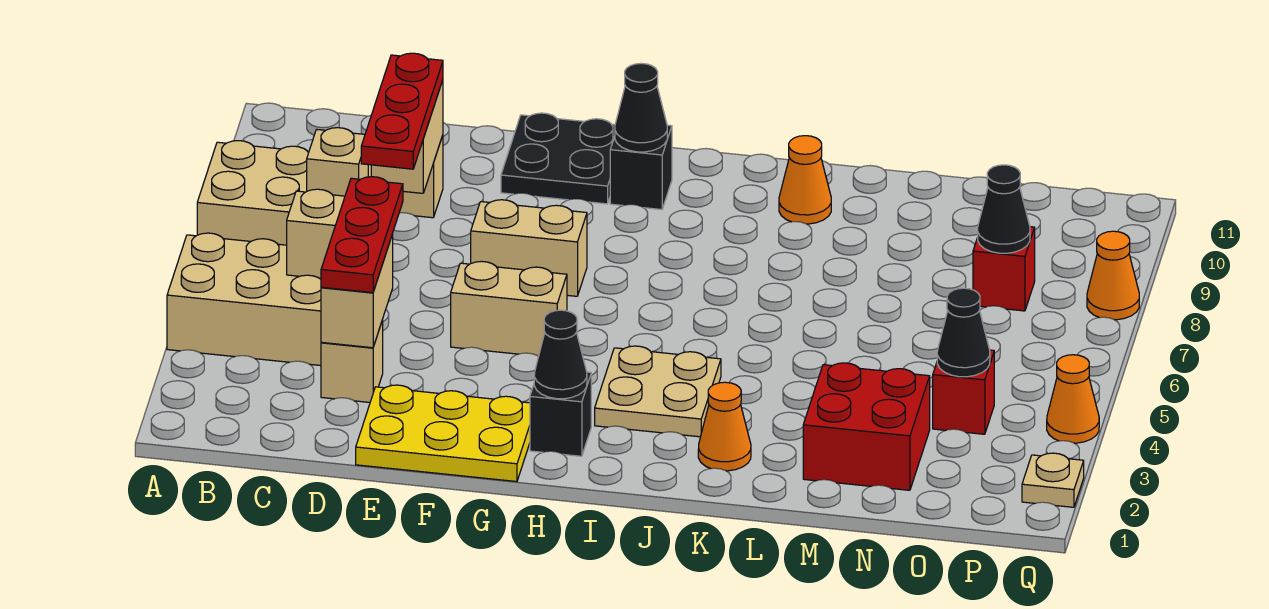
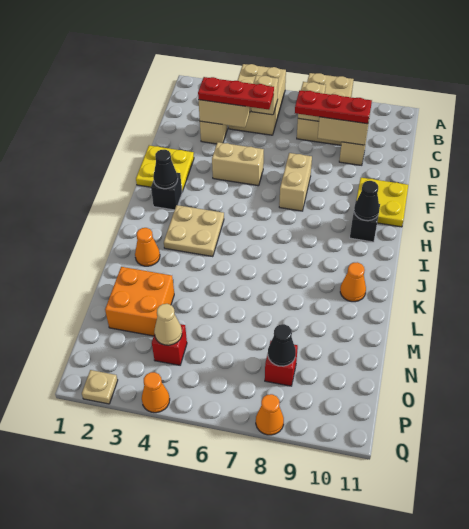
yellow plate E1:G2 level 1 -> yellow plate F1:G2 level 1
tan brick F5:G5 level 1 -> tan brick F4:F5 level 1
black plate F10:G11 level 1 -> yellow plate F10:G11 level 1
red brick M2:N3 level 1 -> orange brick M2:N3 level 1
black cone O4 level 2 -> tan cone O4 level 2

